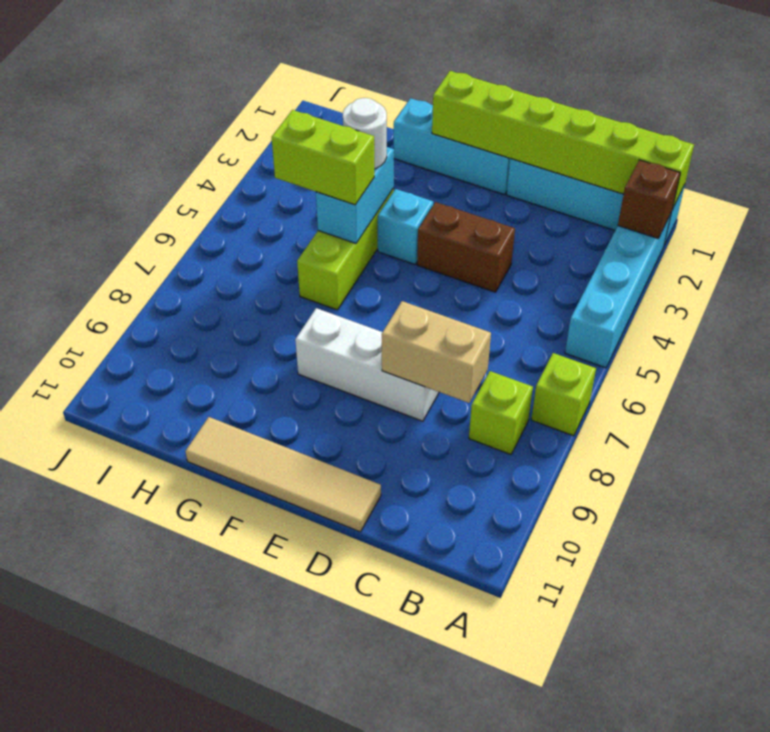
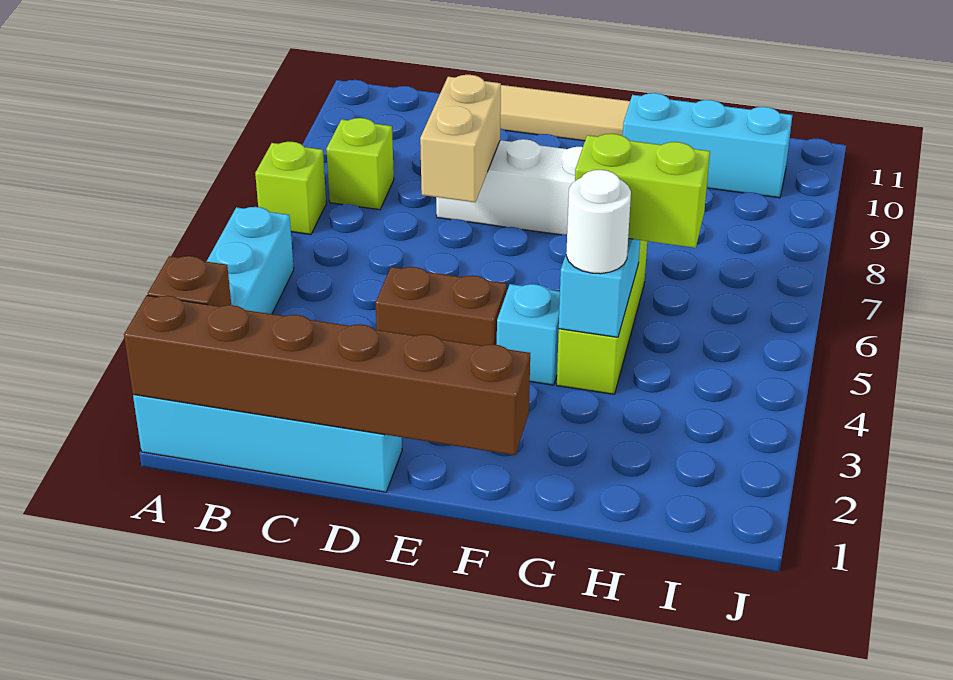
lime brick A1:F1 level 2 -> brown brick A1:F1 level 2
tan brick C8:D8 level 2 -> tan brick D7:D8 level 2
cyan brick E1:G1 level 1 -> cyan brick G10:I10 level 1

